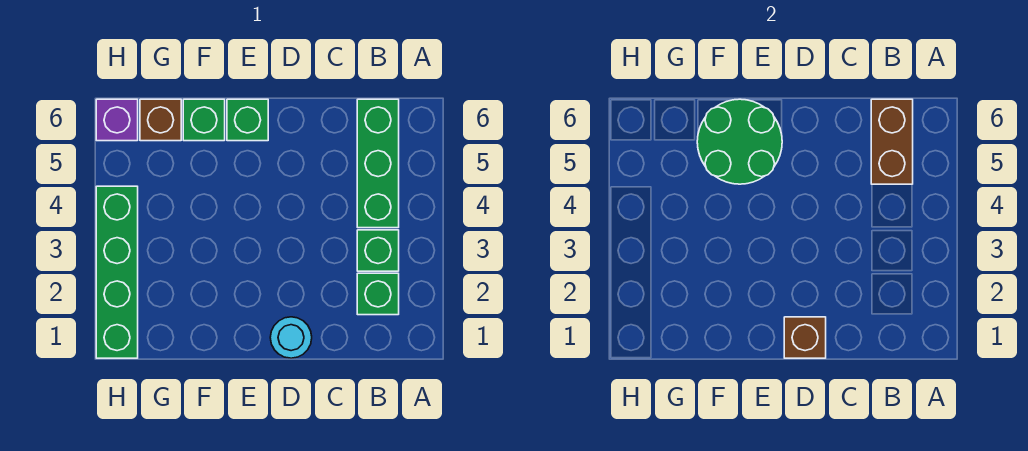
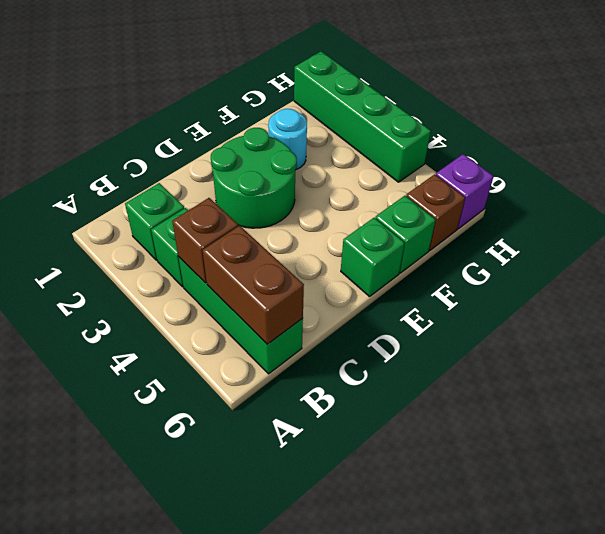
cyan round brick D1 level 1 -> cyan round brick F2 level 1
brown brick D1 level 2 -> brown brick B4 level 2
green round brick E5:F6 level 2 -> green round brick D2:E3 level 1

